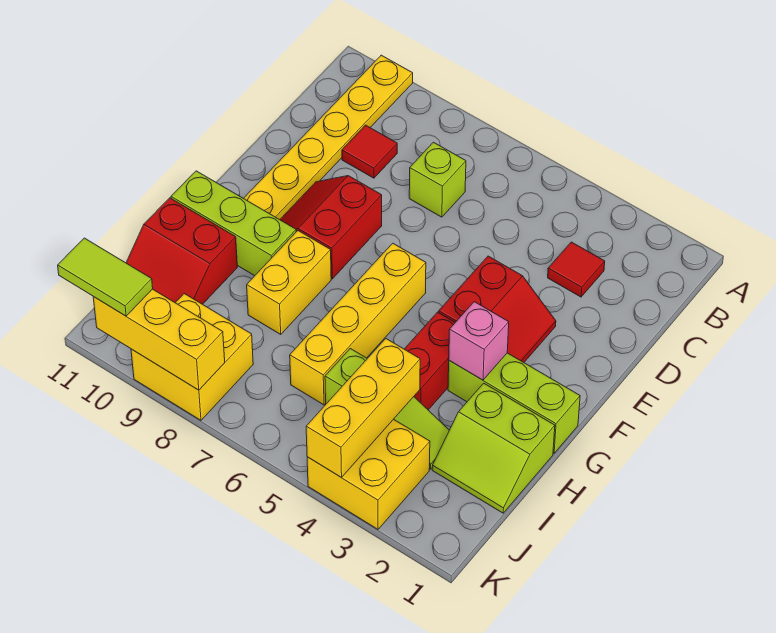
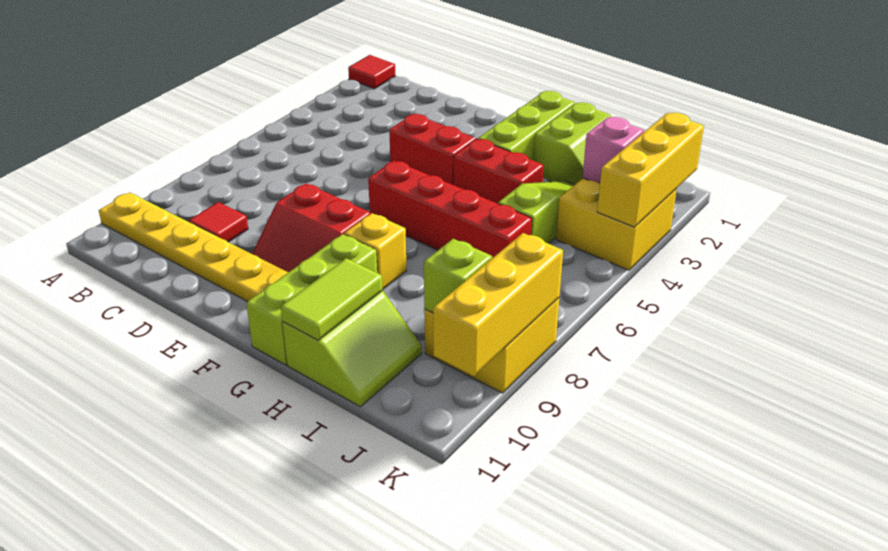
red tile C3 level 1 -> red tile A1 level 1
lime brick C7 level 1 -> lime brick J9 level 2
yellow brick F6:I6 level 1 -> red brick F6:I6 level 1
pink brick G3 level 2 -> pink brick J3 level 2
yellow brick G8:H8 level 1 -> yellow brick G8 level 1
red slope H10:I11 level 1 top H -> lime slope H10:I11 level 1 top H
yellow brick I4:K4 level 2 -> yellow brick K2:K4 level 2
lime tile K10:K11 level 3 -> lime tile H10:H11 level 2

